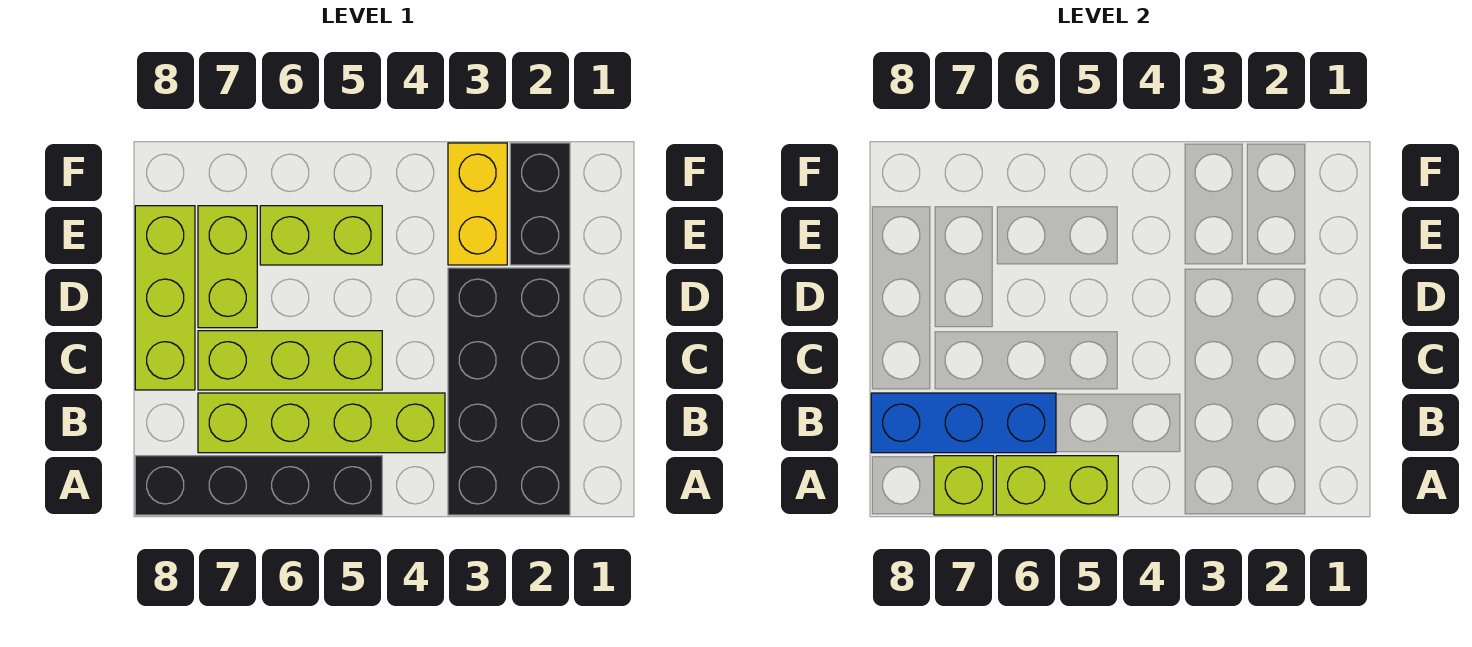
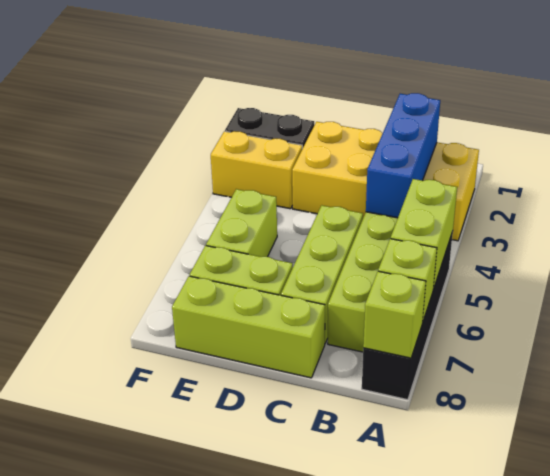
black brick A2:D3 level 1 -> yellow brick A2:D3 level 1
none -> lime brick A8 level 2
blue brick B6:B8 level 2 -> blue brick B2:B4 level 2

